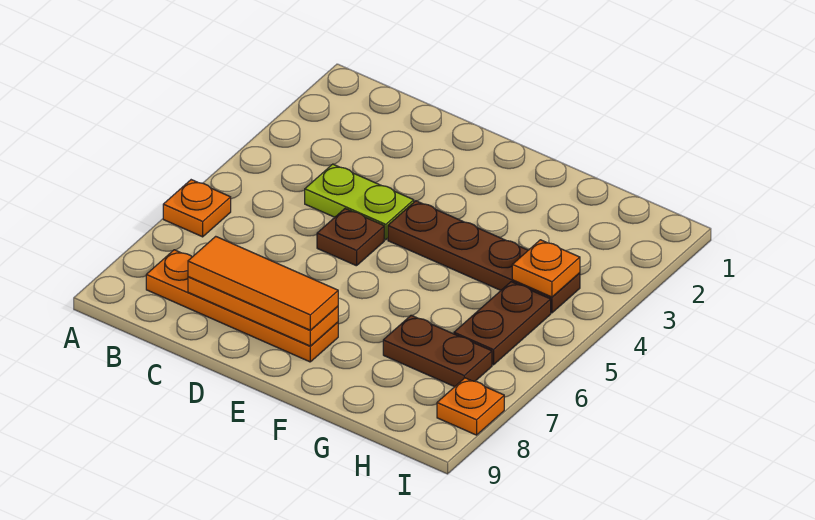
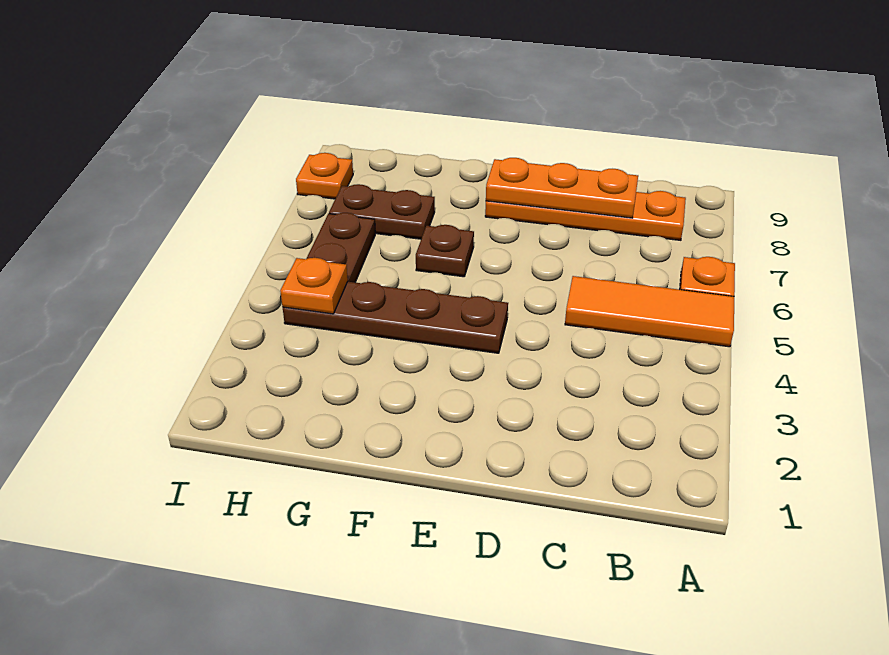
lime plate C4:D4 level 1 -> none
orange tile C8:E8 level 3 -> orange tile A5:C5 level 1
brown plate D5 level 1 -> brown plate F6 level 1

